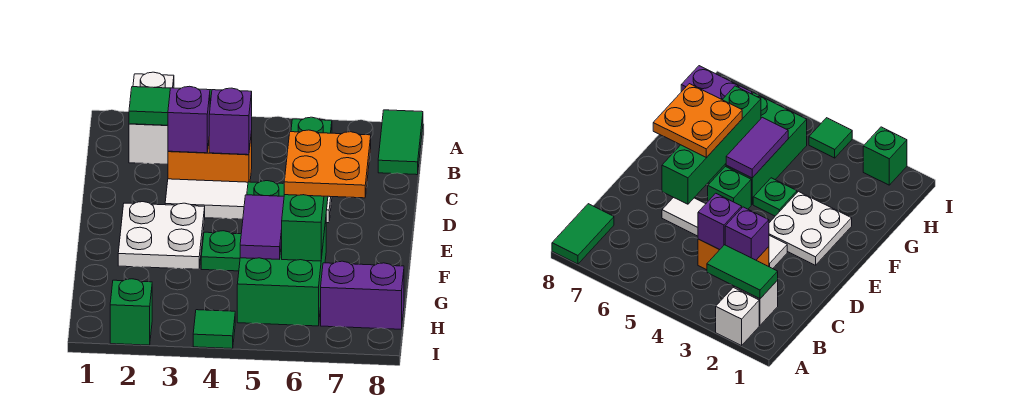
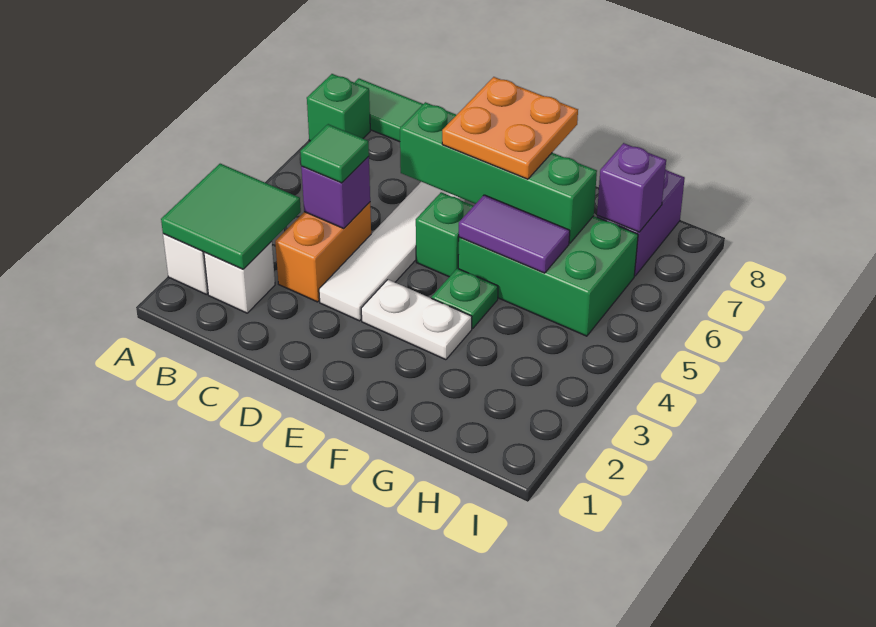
green tile B2:B3 level 2 -> green tile A2:B3 level 2
purple brick C3 level 2 -> purple brick H7 level 2
white plate E2:F3 level 1 -> white plate E3:F3 level 1
green brick I2 level 1 -> green brick A7 level 1
green tile I4 level 1 -> green tile C4 level 3

